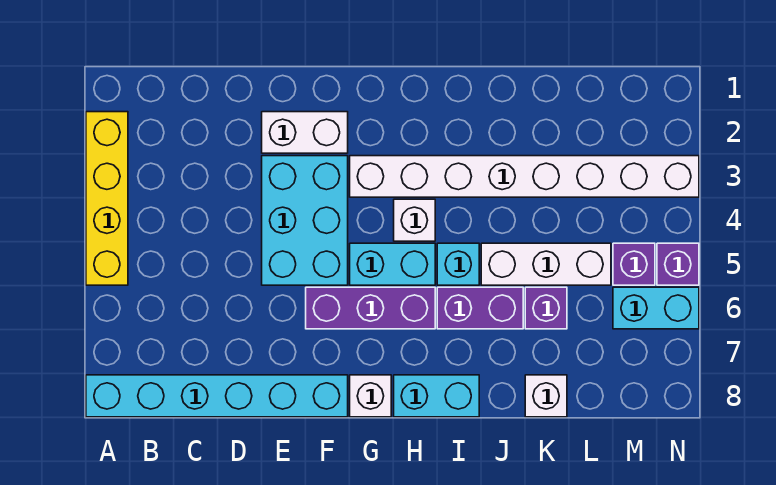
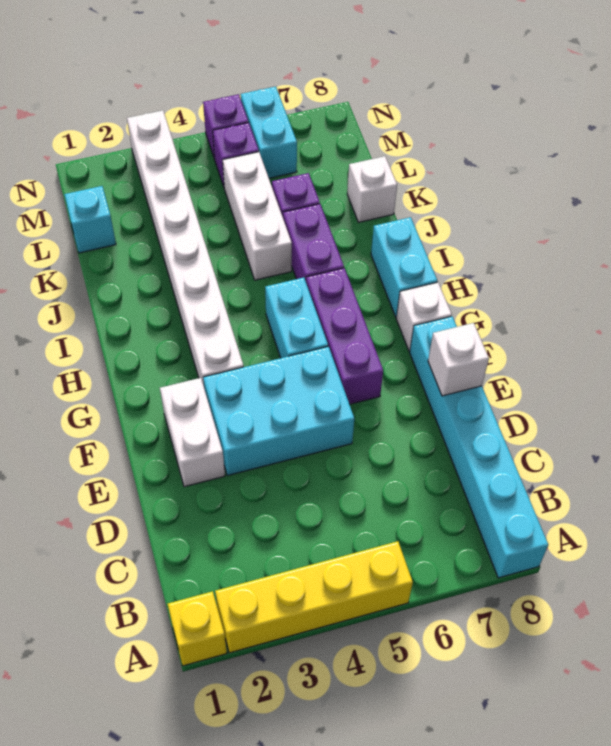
none -> yellow brick A1 level 1
white brick H4 level 1 -> white brick E8 level 2
cyan brick I5 level 1 -> cyan brick L1 level 1

